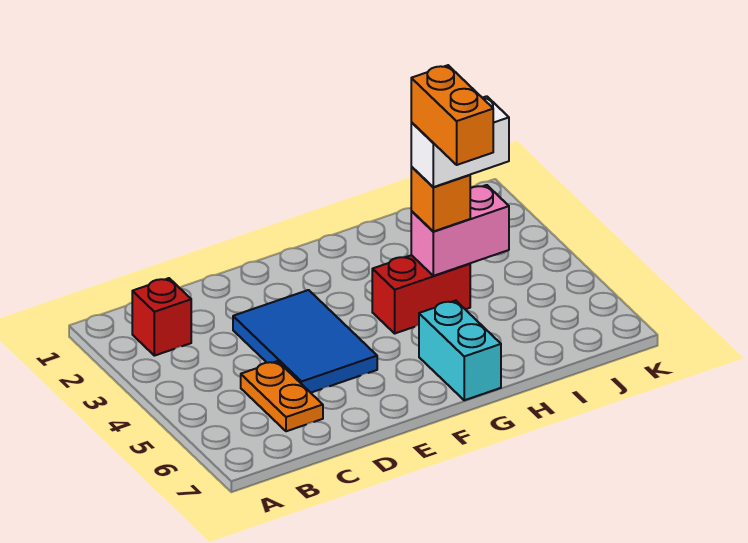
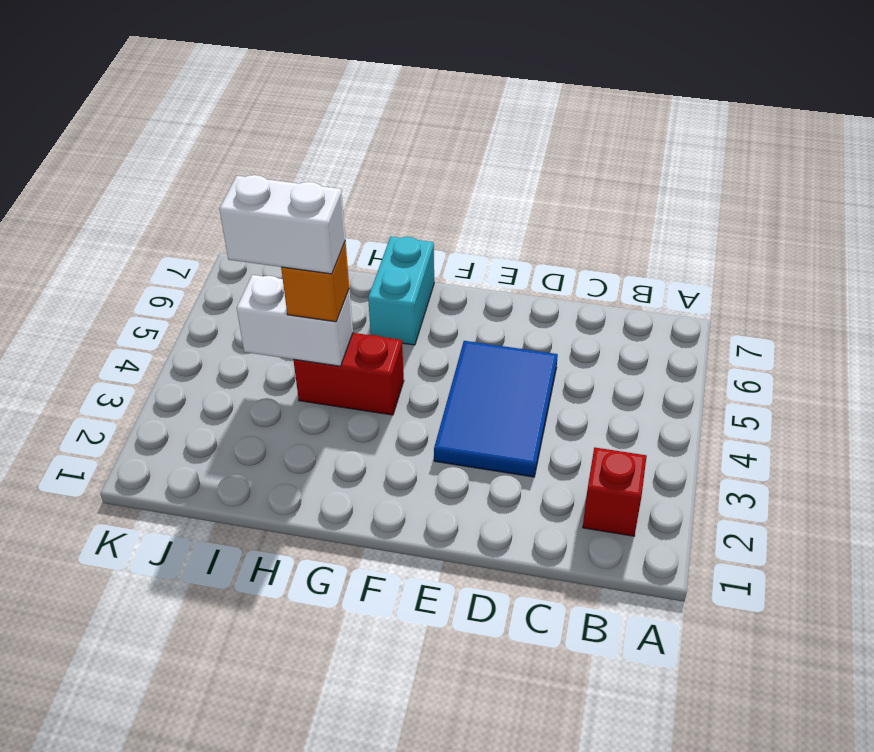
orange plate C5:C6 level 1 -> none
pink brick H4:I4 level 2 -> white brick H4:I4 level 2
orange brick H4:H5 level 5 -> none

